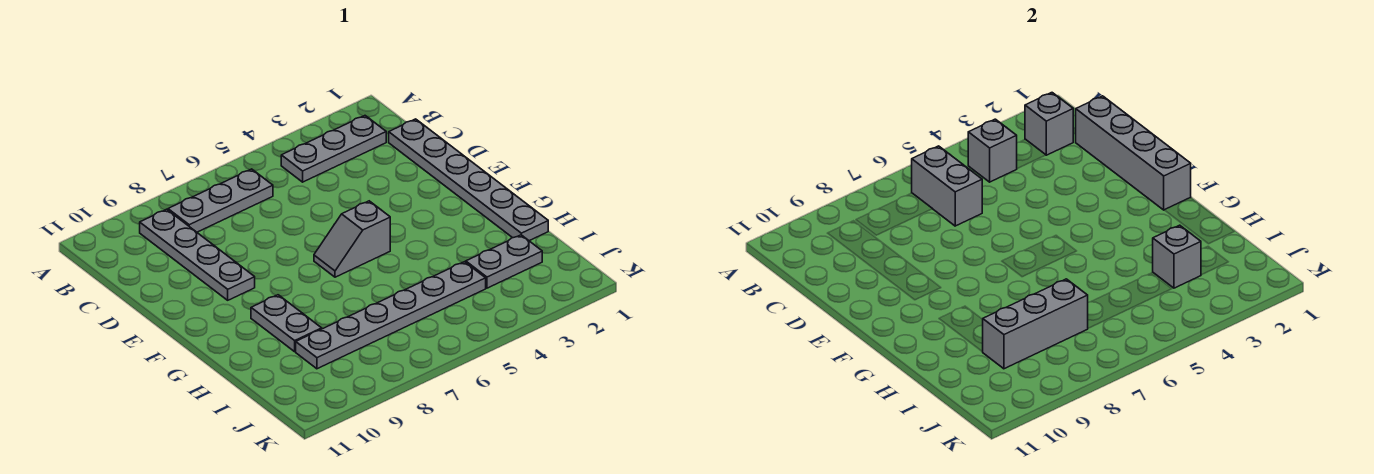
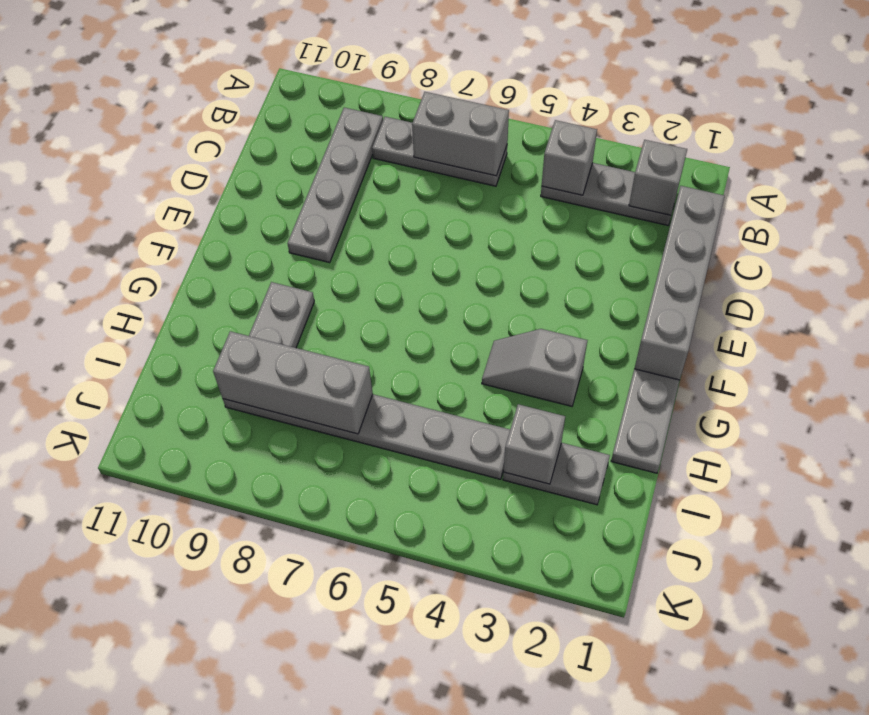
grey brick B6:C6 level 2 -> grey brick B6:B7 level 2
grey slope F5:F6 level 1 top 5 -> grey slope G3:G4 level 1 top 3

